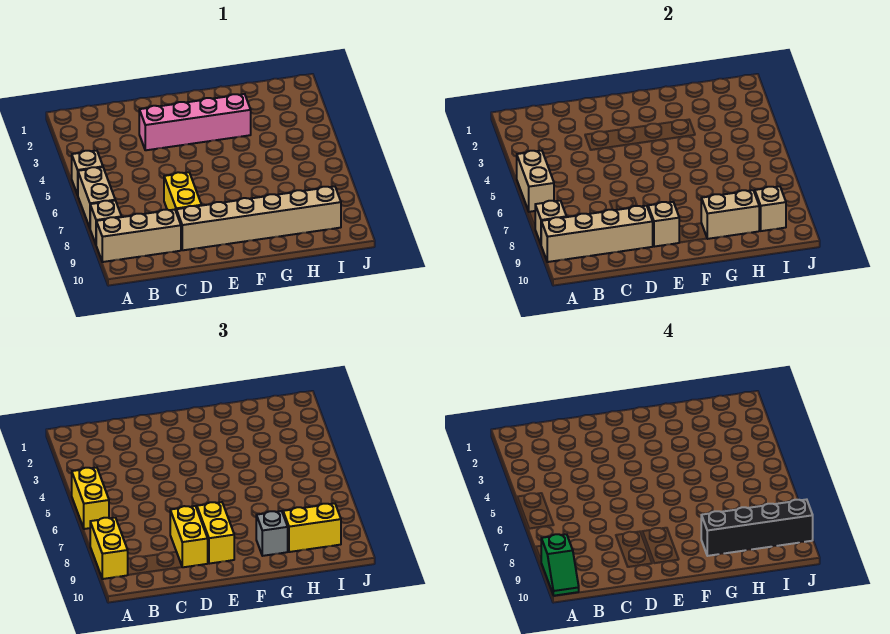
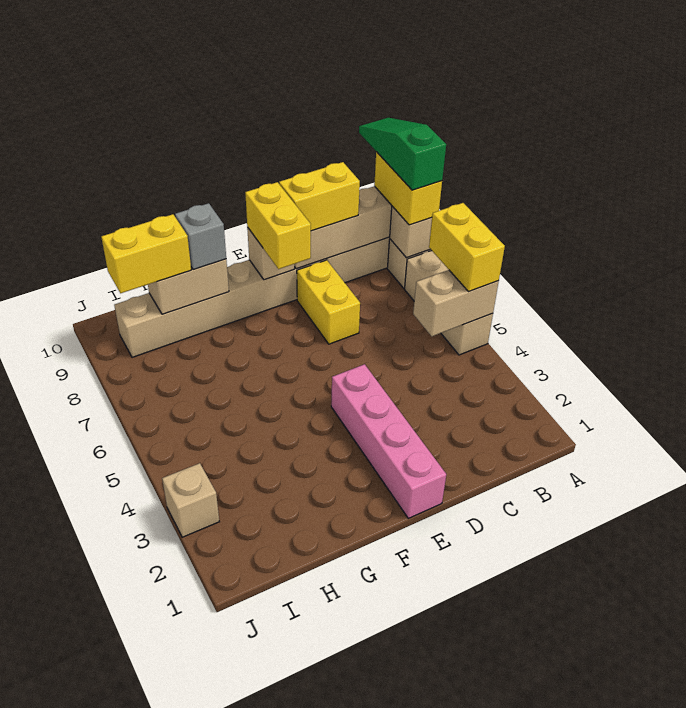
tan brick A5:A6 level 2 -> tan brick A5:B5 level 2
green slope A9:A10 level 4 top 9 -> green slope A8:A10 level 4 top 8
pink brick D3:G3 level 1 -> pink brick E1:E4 level 1
yellow brick D8:D9 level 3 -> yellow brick C9:D9 level 3
black brick G9:J9 level 4 -> none
tan brick I9 level 2 -> tan brick J3 level 1

